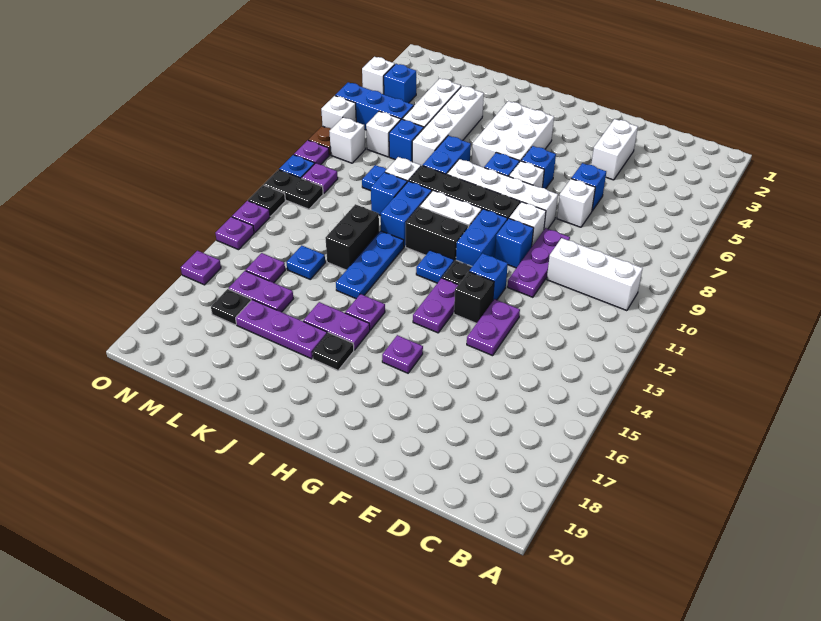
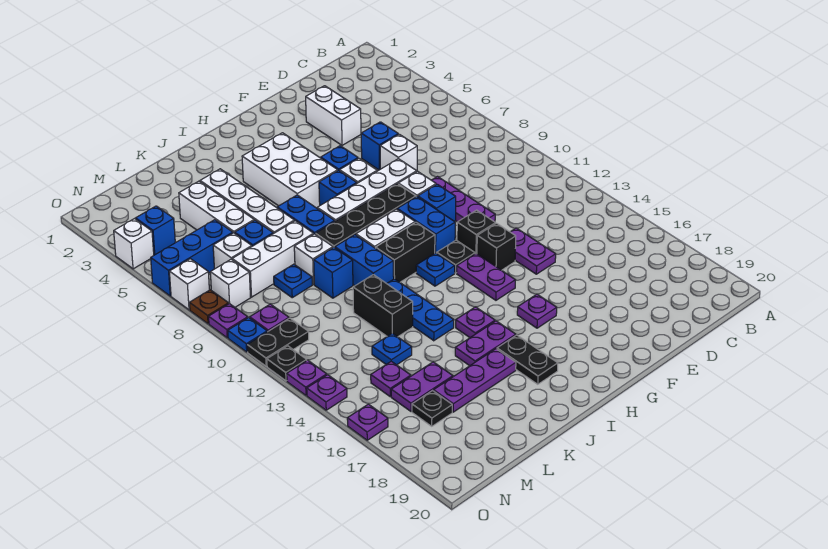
white brick B10:D10 level 1 -> white brick K8:M8 level 1
blue brick F12 level 1 -> black brick F12 level 1
black plate I17 level 1 -> black plate I17:I18 level 1

